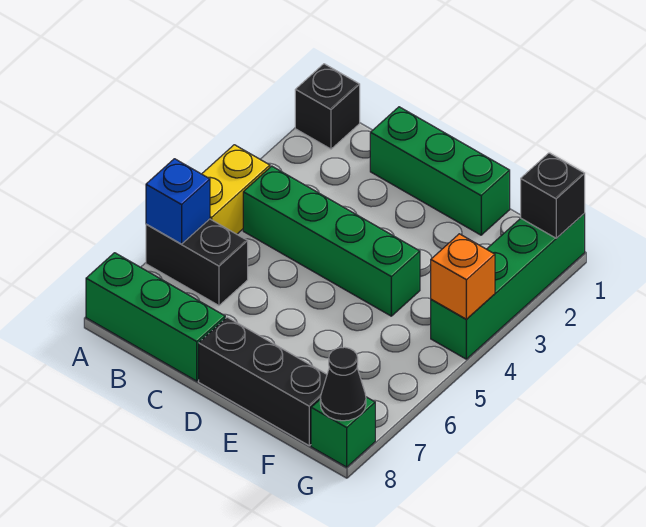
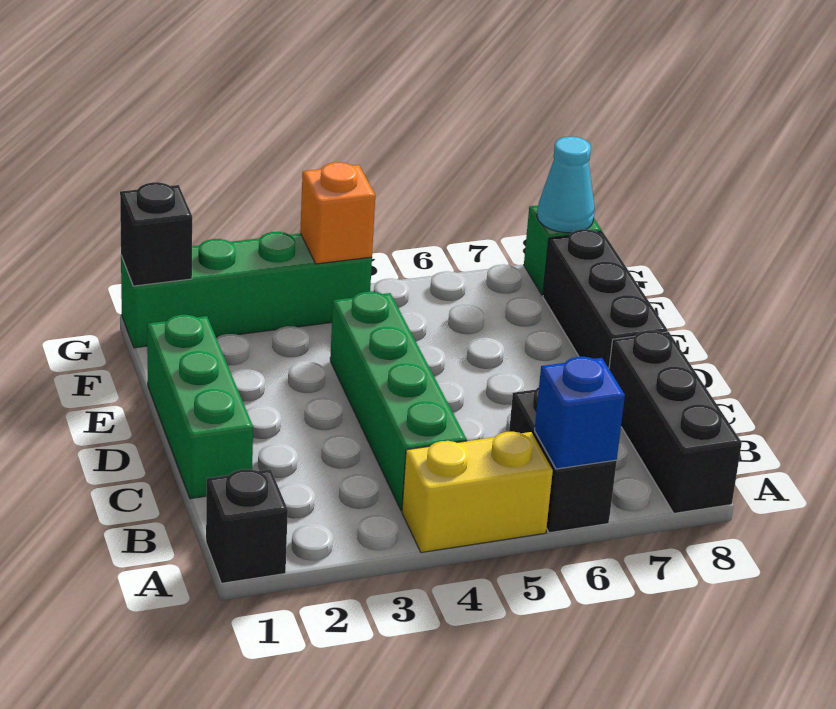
green brick A8:C8 level 1 -> black brick A8:C8 level 1
black cone G8 level 2 -> cyan cone G8 level 2

